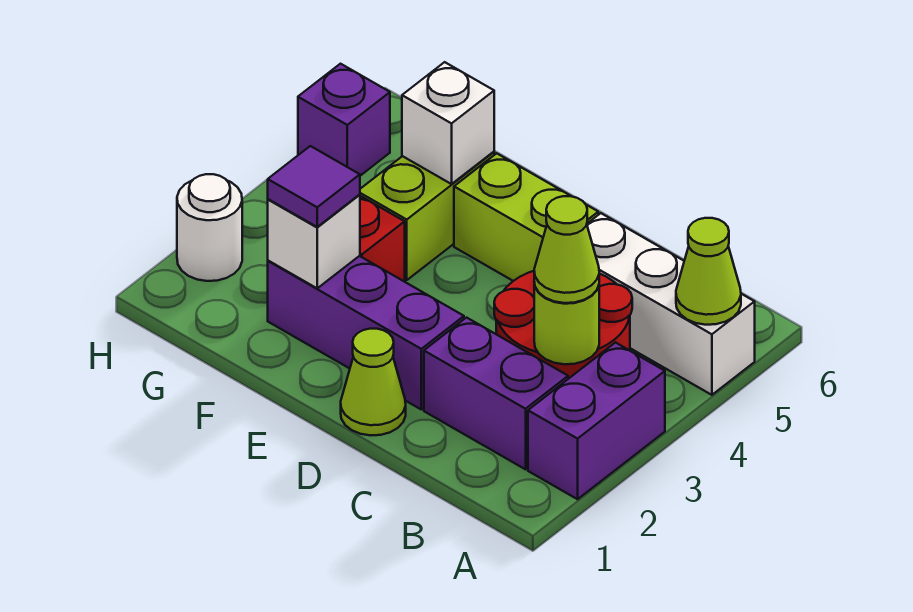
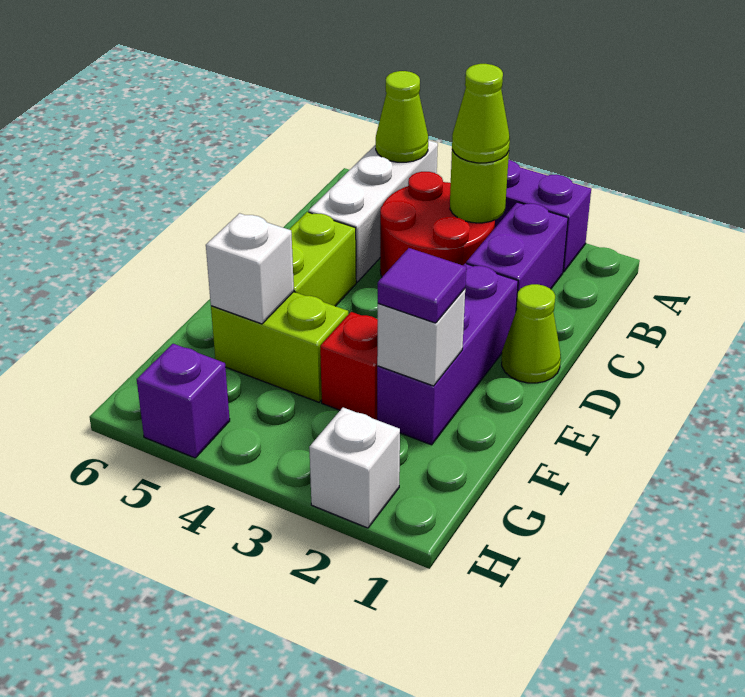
white round brick H2 level 1 -> white brick H2 level 1

